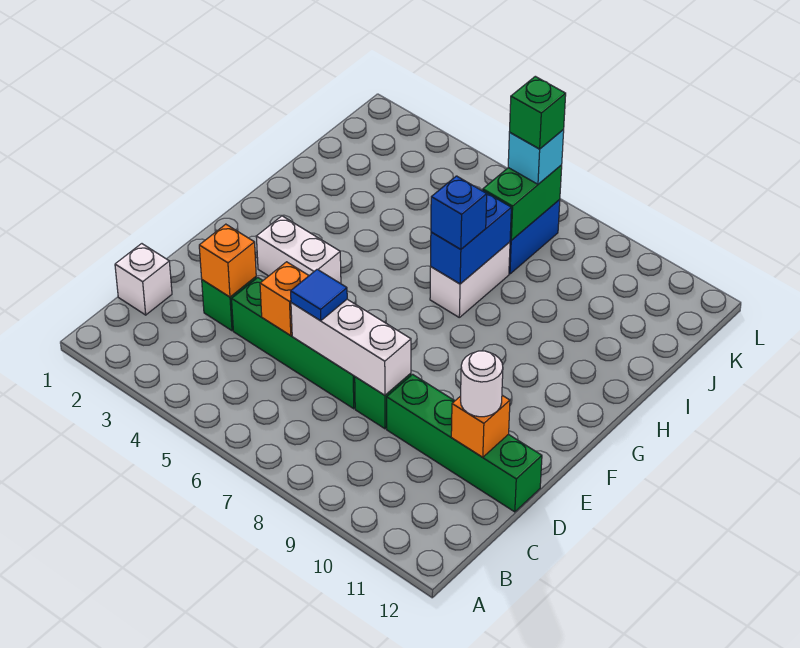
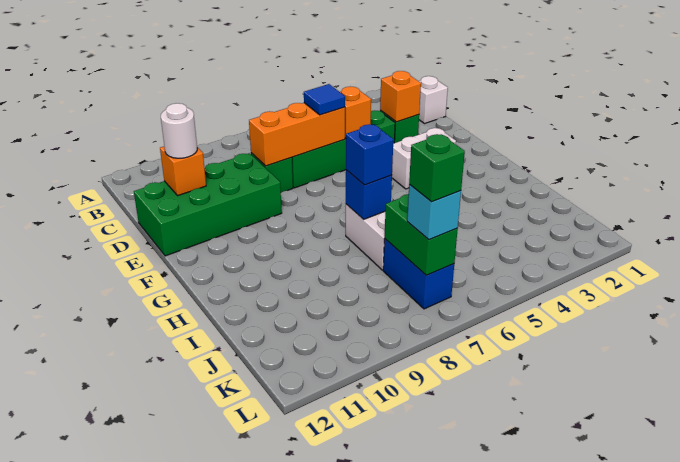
white brick D6:D8 level 2 -> orange brick D6:D8 level 2
green brick D9:D12 level 1 -> green brick D9:E12 level 1
blue brick H7:I7 level 2 -> blue brick H7 level 2

